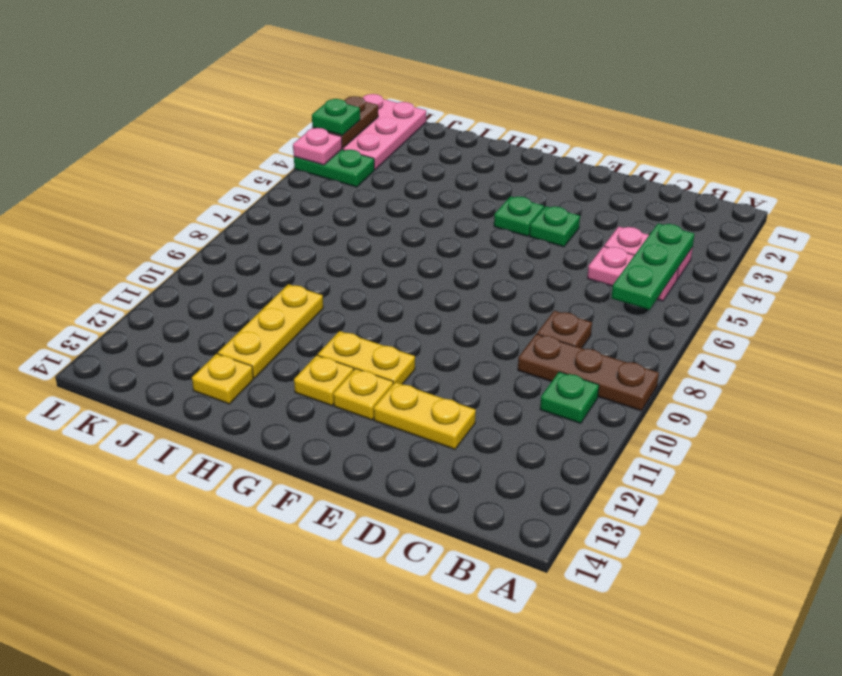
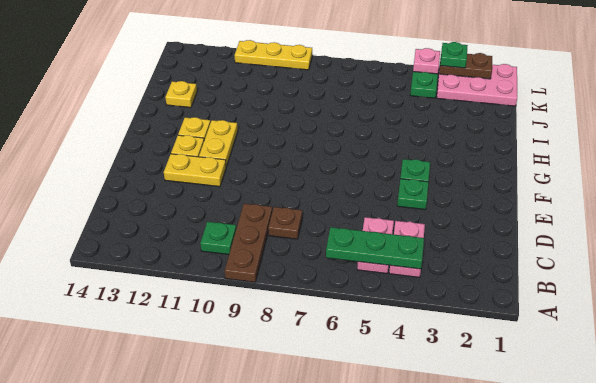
yellow plate D12:E12 level 1 -> yellow plate E11:E12 level 1
yellow plate I10:I12 level 1 -> yellow plate L9:L11 level 1

